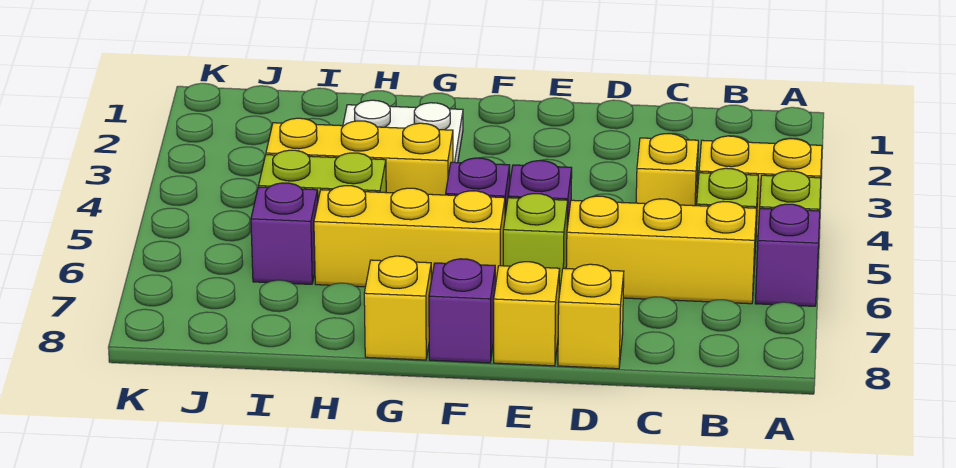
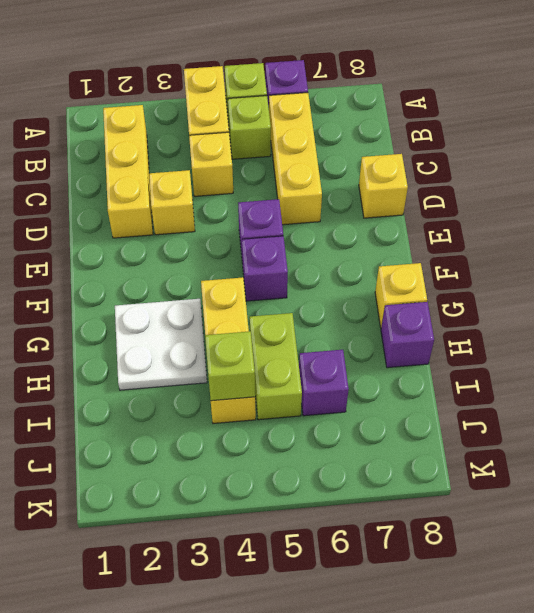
lime brick E6 level 1 -> lime brick I4 level 2
yellow brick E8 level 1 -> yellow brick D3 level 1
yellow brick F6:H6 level 1 -> yellow brick B2:D2 level 1
purple brick F8 level 1 -> purple brick H8 level 1

